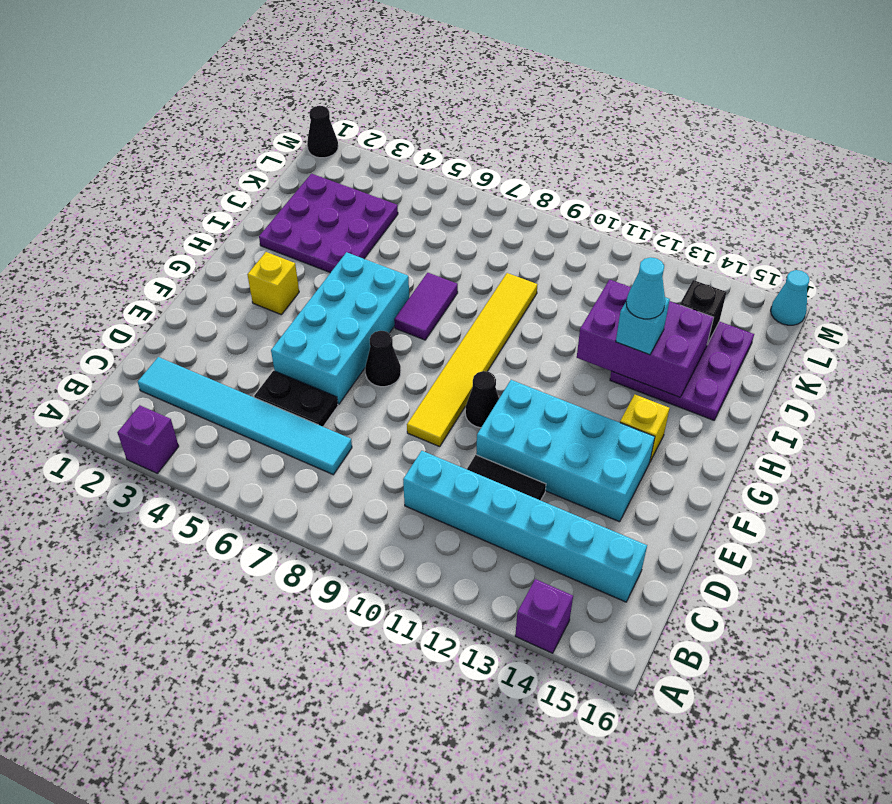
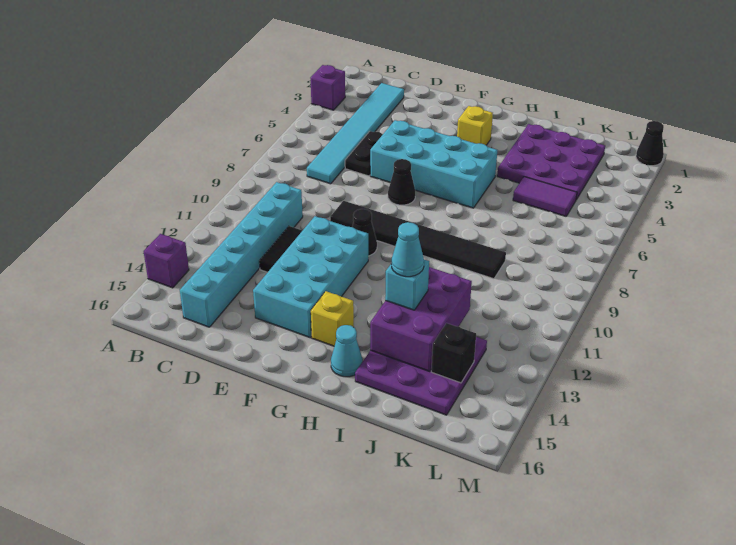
yellow tile E9:J9 level 1 -> black tile E9:J9 level 1
purple tile H7:I7 level 1 -> purple tile J5:K5 level 1
cyan cone M16 level 1 -> cyan cone H15 level 1

